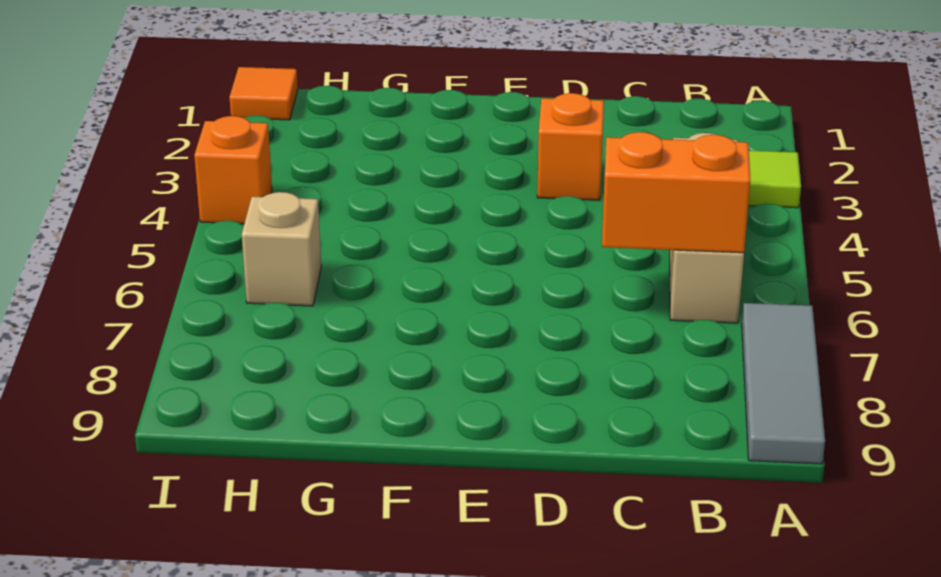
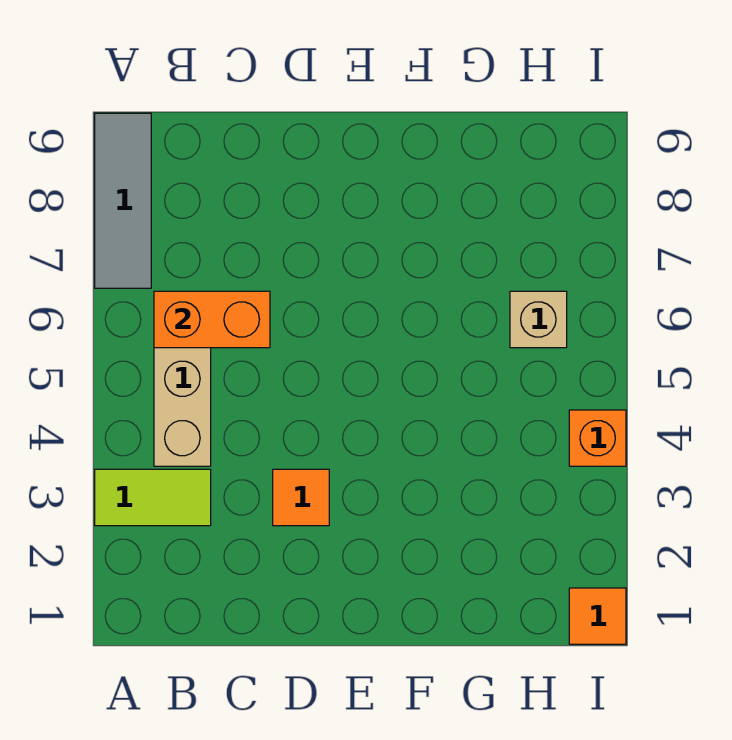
orange brick D3 level 1 -> orange tile D3 level 1

